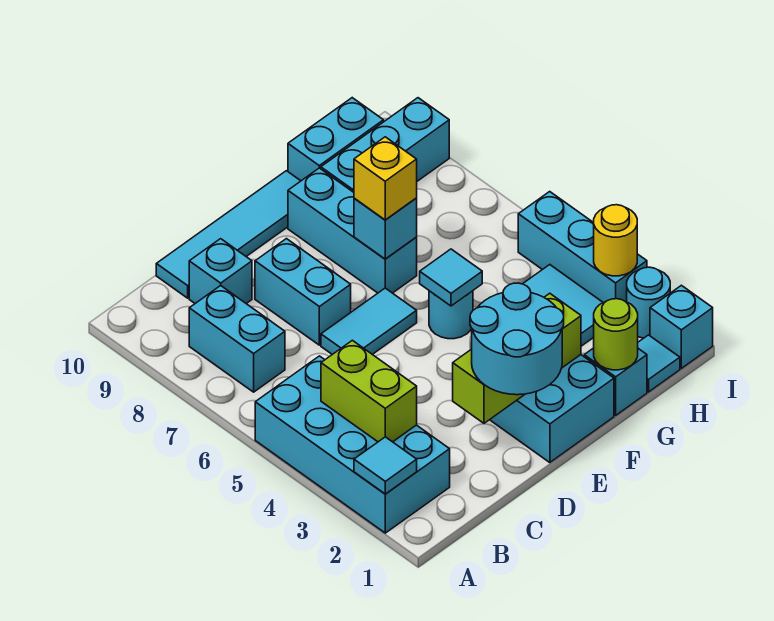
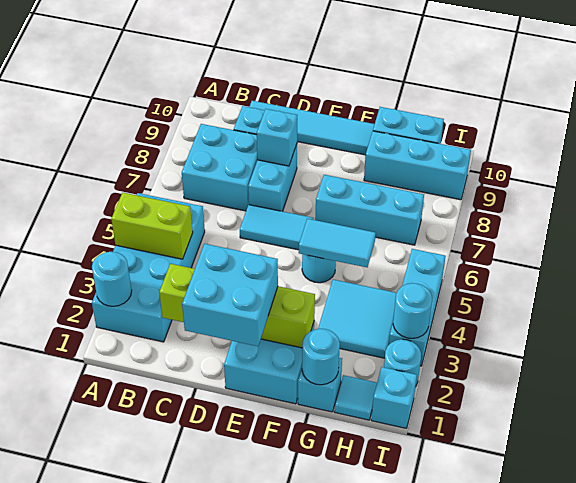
cyan tile A2 level 2 -> cyan round brick A2 level 2
lime brick B3:B4 level 2 -> lime brick A4:B4 level 2
cyan brick B7:B8 level 1 -> cyan brick B7:C8 level 1
cyan round brick D1:E2 level 3 -> cyan brick D1:E2 level 3
lime brick D2:F2 level 2 -> lime brick C2:F2 level 2
cyan tile F5 level 2 -> cyan tile F5:G5 level 2
cyan brick F7:F9 level 1 -> cyan brick F7:H7 level 1
cyan brick F7 level 2 -> cyan brick D8 level 2
yellow brick F7 level 3 -> none
lime round brick G1 level 2 -> cyan round brick G1 level 2
yellow round brick I3 level 2 -> cyan round brick I3 level 2

